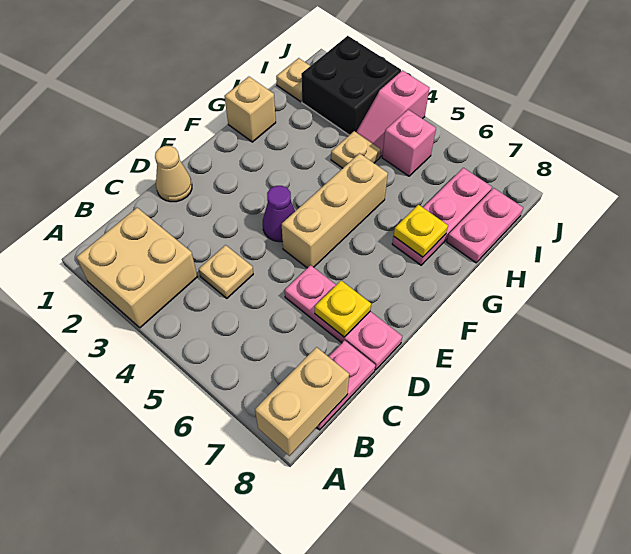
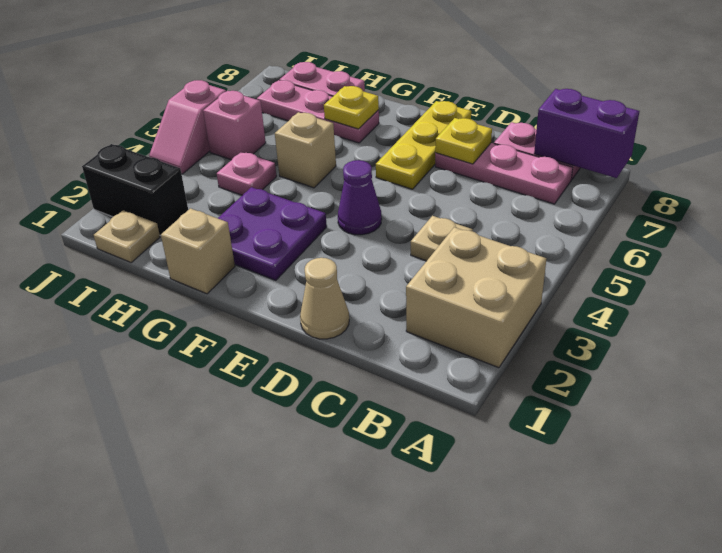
tan brick A8:B8 level 2 -> purple brick A8:B8 level 2
pink plate D6:D8 level 1 -> pink plate B7:D7 level 1
tan brick E5:G5 level 1 -> tan brick G5 level 1
none -> yellow plate E6:E8 level 1
none -> purple plate F2:G3 level 1
tan plate H4 level 1 -> pink plate H4 level 1
black brick I2:J3 level 1 -> black brick I2:J2 level 1
pink slope I4:J4 level 1 top J -> pink slope J4:J5 level 1 top 5

